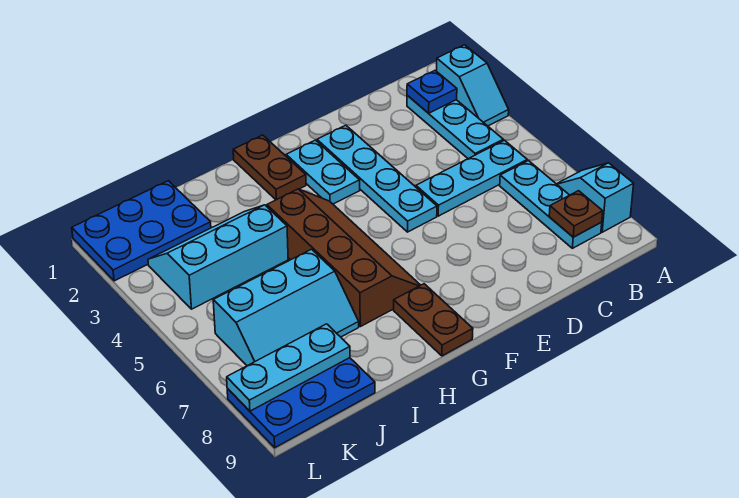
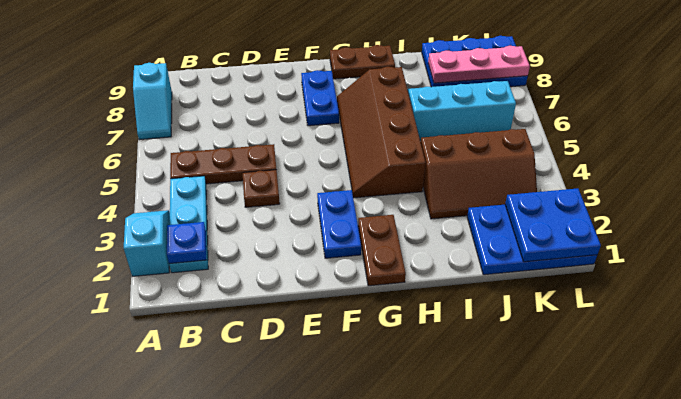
cyan plate B5:D5 level 1 -> brown plate B5:D5 level 1
cyan plate B6:B8 level 1 -> none
brown plate B8 level 2 -> brown plate D4 level 1
cyan plate E2:E5 level 1 -> none
cyan plate F2:F3 level 1 -> blue plate F2:F3 level 1
none -> blue plate F7:F8 level 1
brown plate G8:G9 level 1 -> brown plate G9:H9 level 1
cyan slope I3:K4 level 1 top 4 -> brown slope I3:K4 level 1 top 4
cyan plate J8:L8 level 2 -> pink plate J8:L8 level 2
none -> blue plate K1:L2 level 2

